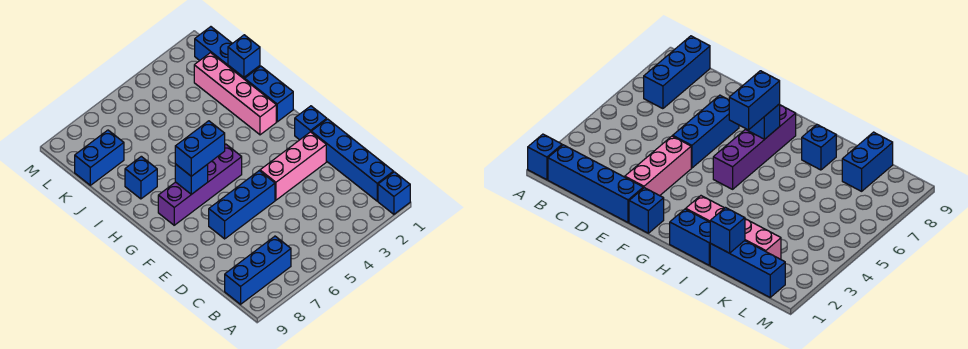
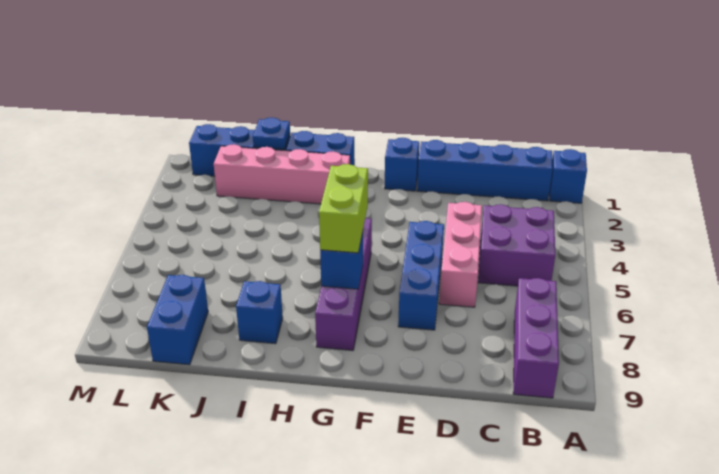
none -> purple brick B4:C5 level 1
blue brick B7:B9 level 1 -> purple brick B7:B9 level 1
pink brick E2:E4 level 1 -> pink brick D4:D6 level 1
blue brick G6:G7 level 3 -> lime brick G6:G7 level 3
blue brick J1 level 2 -> blue plate J1 level 2

